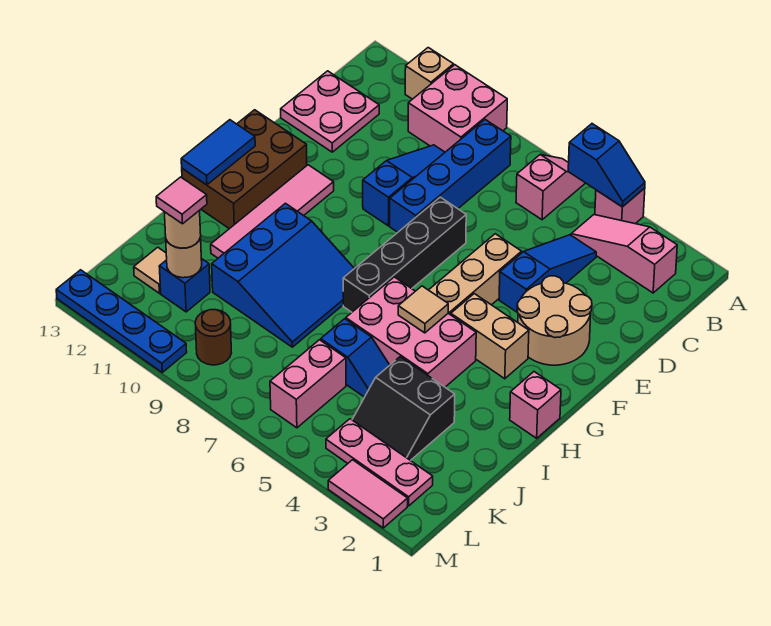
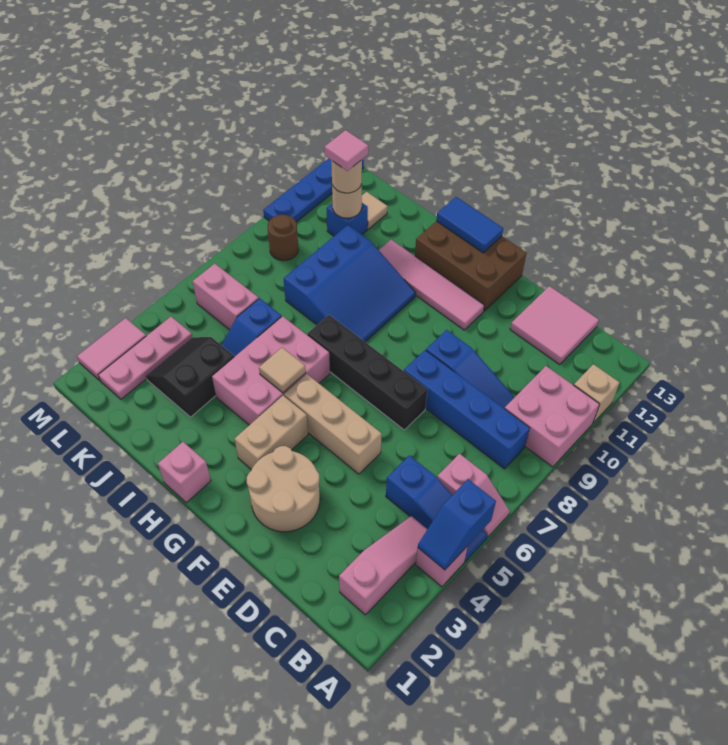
blue slope C4:E4 level 1 top E -> blue slope A5:C5 level 1 top C
pink plate C12:D13 level 1 -> pink tile C12:D13 level 1
blue slope H8:J10 level 1 top 10 -> blue slope H8:J10 level 1 top J

